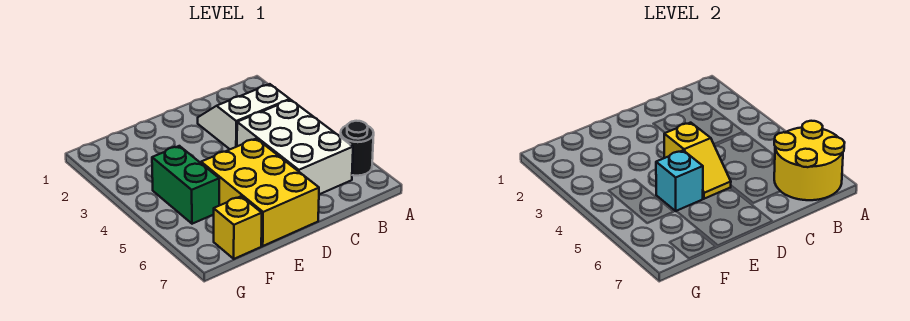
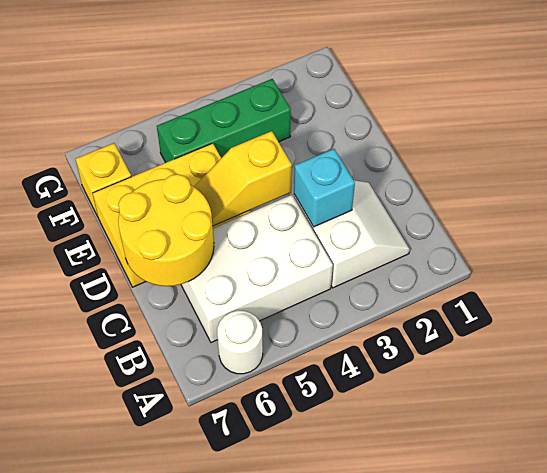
black round brick A6 level 1 -> white round brick A6 level 1
yellow round brick A6:B7 level 2 -> yellow round brick C6:D7 level 2
cyan brick E5 level 2 -> cyan brick C3 level 2
green brick F4:F5 level 1 -> green brick F3:F5 level 1

